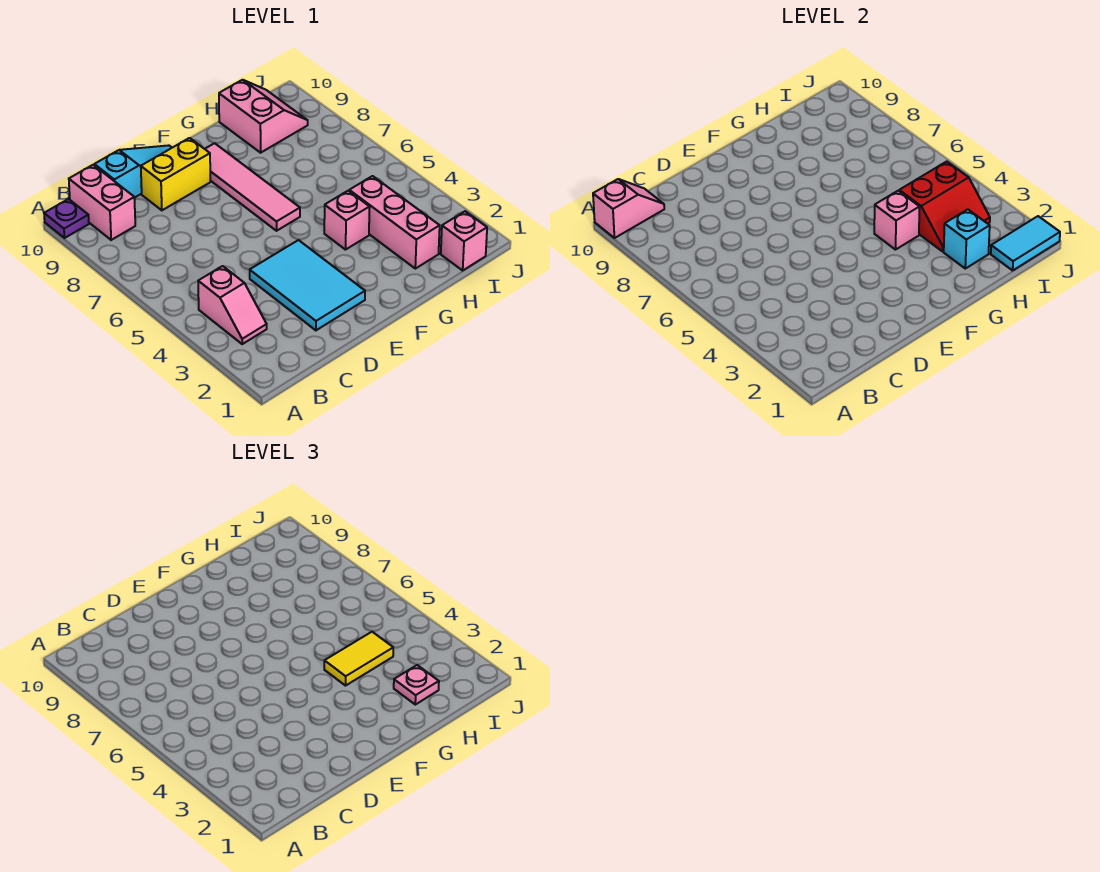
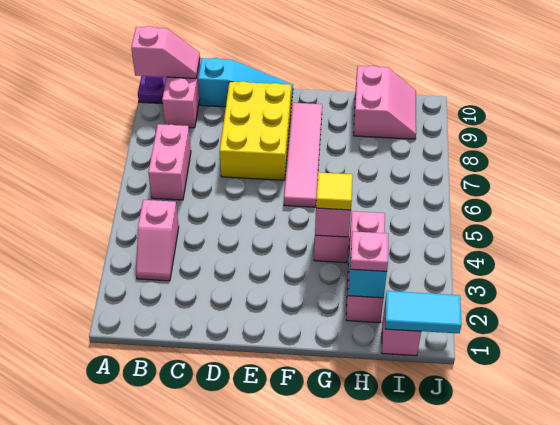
none -> pink brick B6:B7 level 1
cyan tile D2:E4 level 1 -> none
yellow brick D9:E9 level 1 -> yellow brick D7:E9 level 1
yellow tile G4:H4 level 3 -> yellow tile G4 level 3
red slope H3:I4 level 2 top 4 -> none

